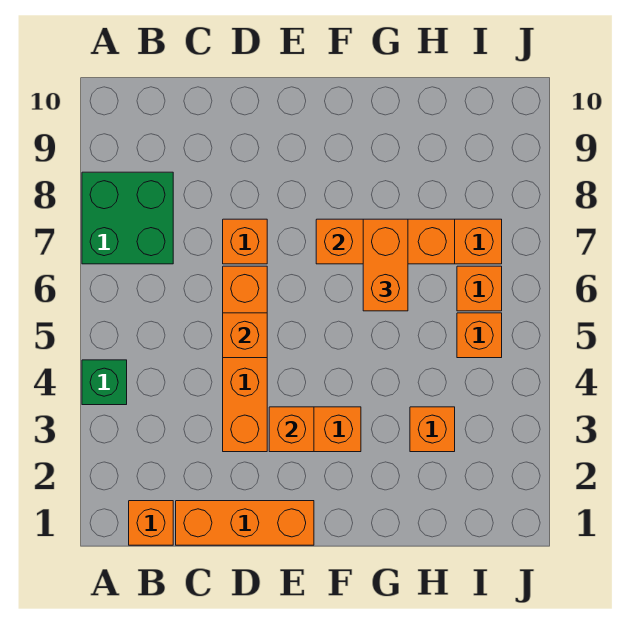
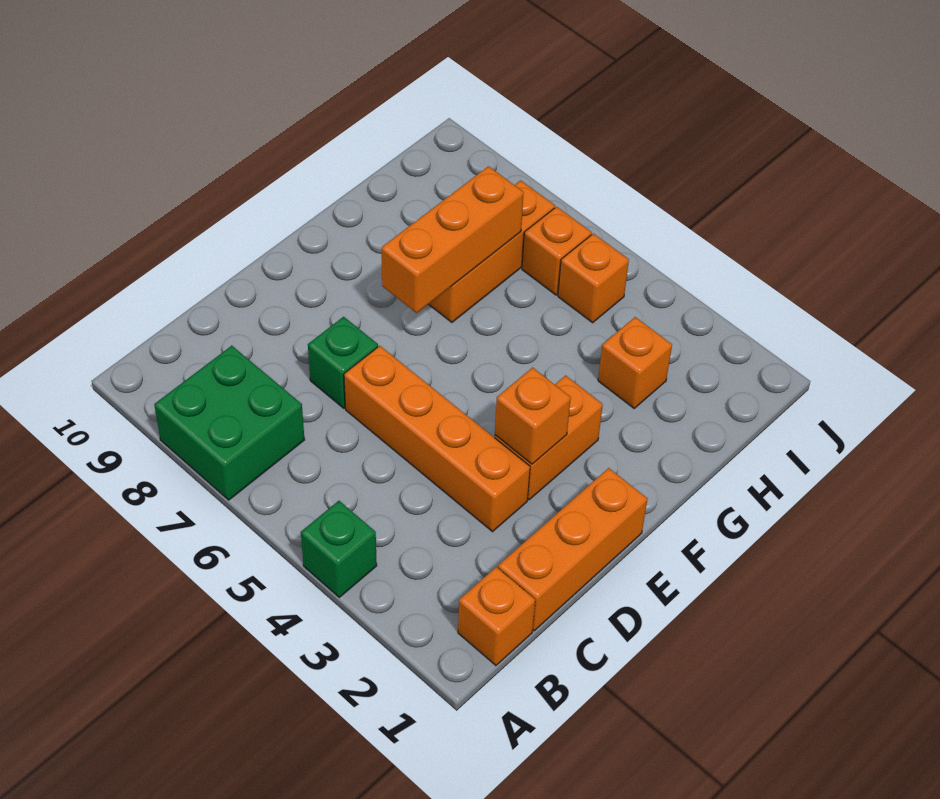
orange brick D5 level 2 -> none
orange brick D7 level 1 -> green brick D7 level 1
orange brick G6:G7 level 3 -> none

